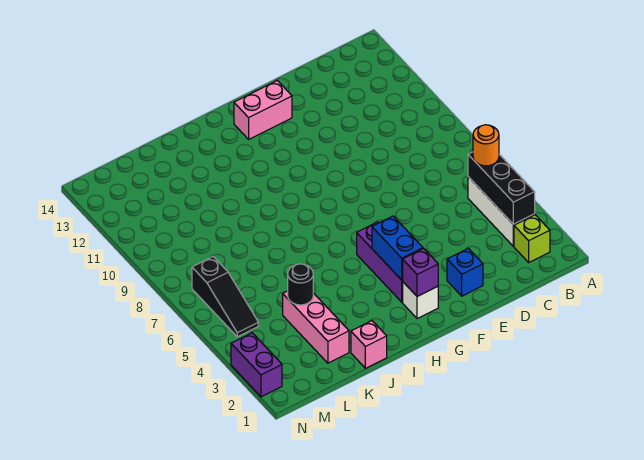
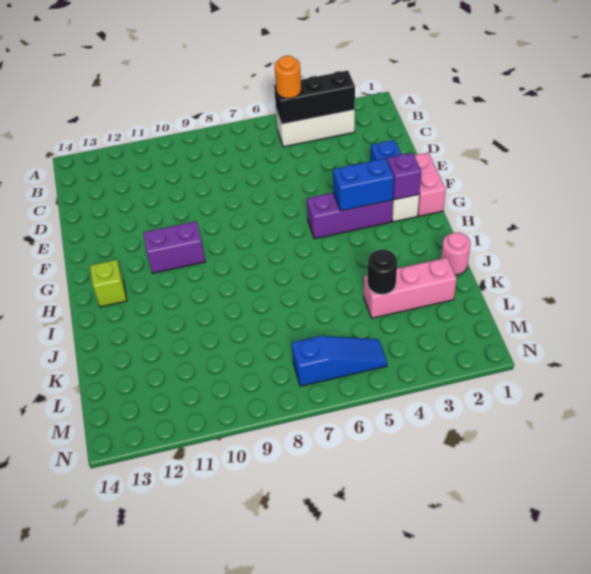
lime brick B2 level 1 -> lime brick H13 level 1
pink brick F13:G13 level 1 -> pink brick F1:G1 level 1
pink brick J1 level 1 -> pink round brick J1 level 1
black slope M5:M7 level 1 top 7 -> blue slope M5:M7 level 1 top 7
purple brick N2:N3 level 1 -> purple brick G10:G11 level 1

